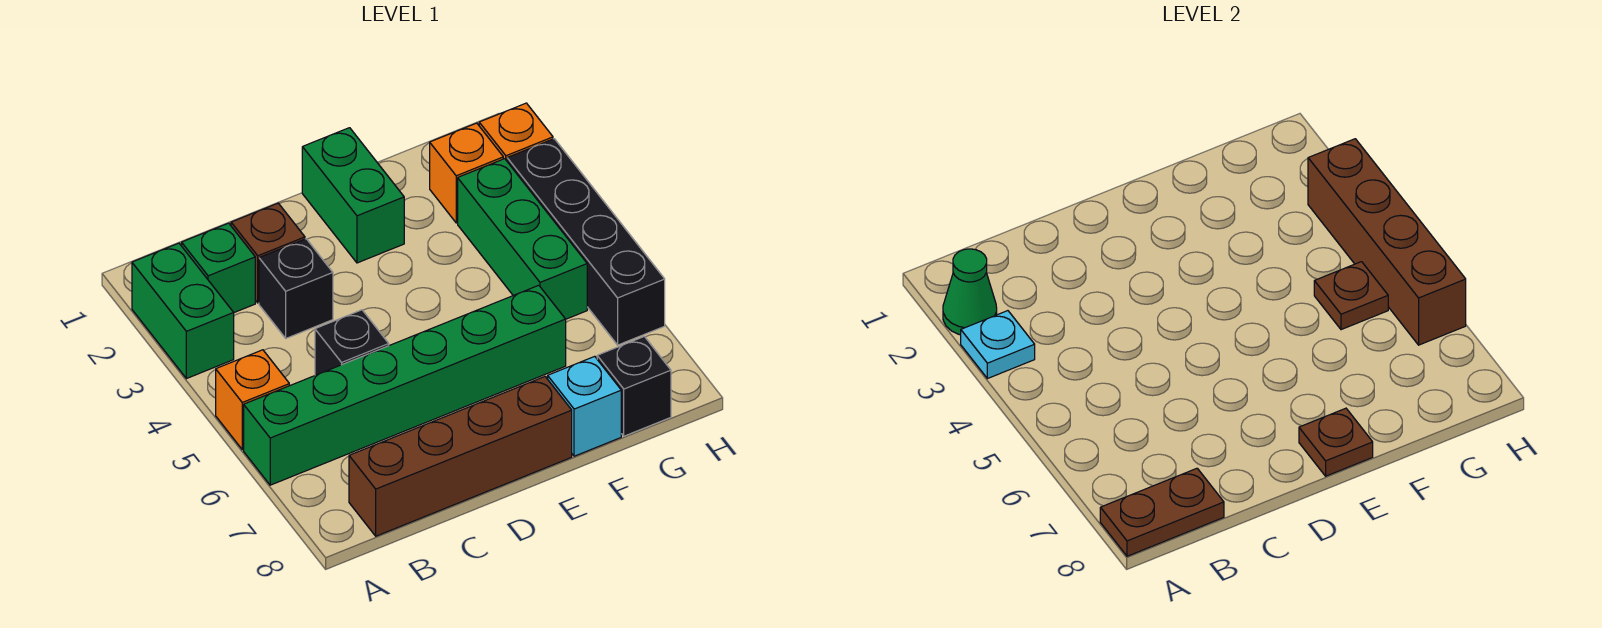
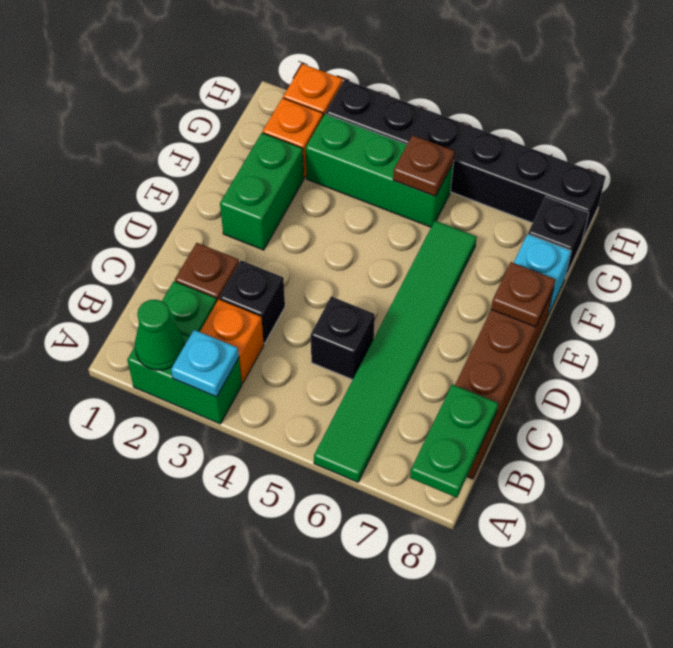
orange brick A5 level 1 -> orange brick B3 level 1
green brick A6:F6 level 1 -> green tile A6:F6 level 1
brown plate A8:B8 level 2 -> green plate A8:B8 level 2
green brick E1:E2 level 1 -> green brick E2:F2 level 1
black brick H3:H6 level 1 -> black brick H3:H8 level 1
brown brick H3:H6 level 2 -> none

